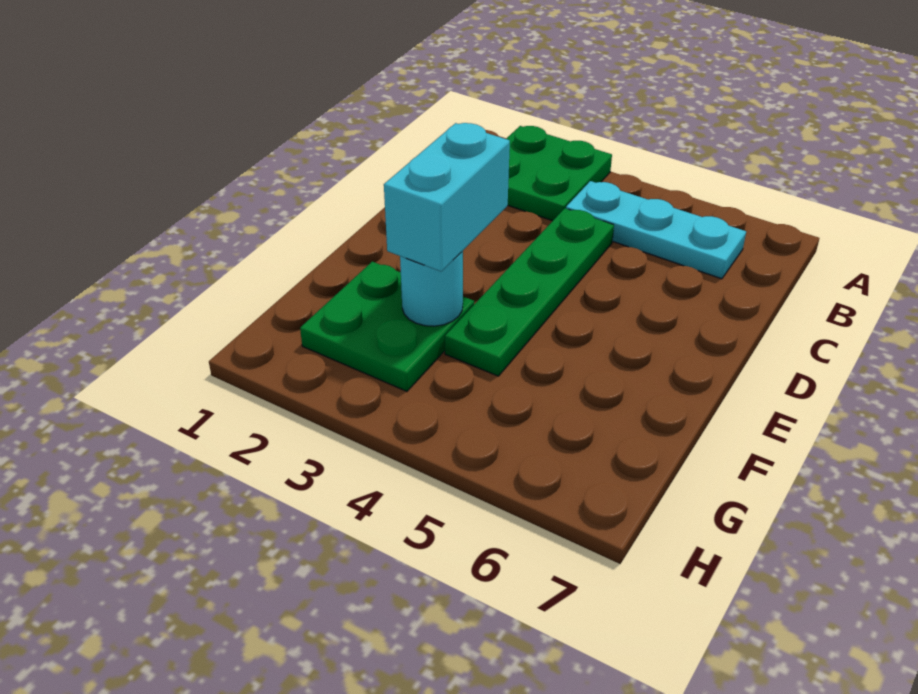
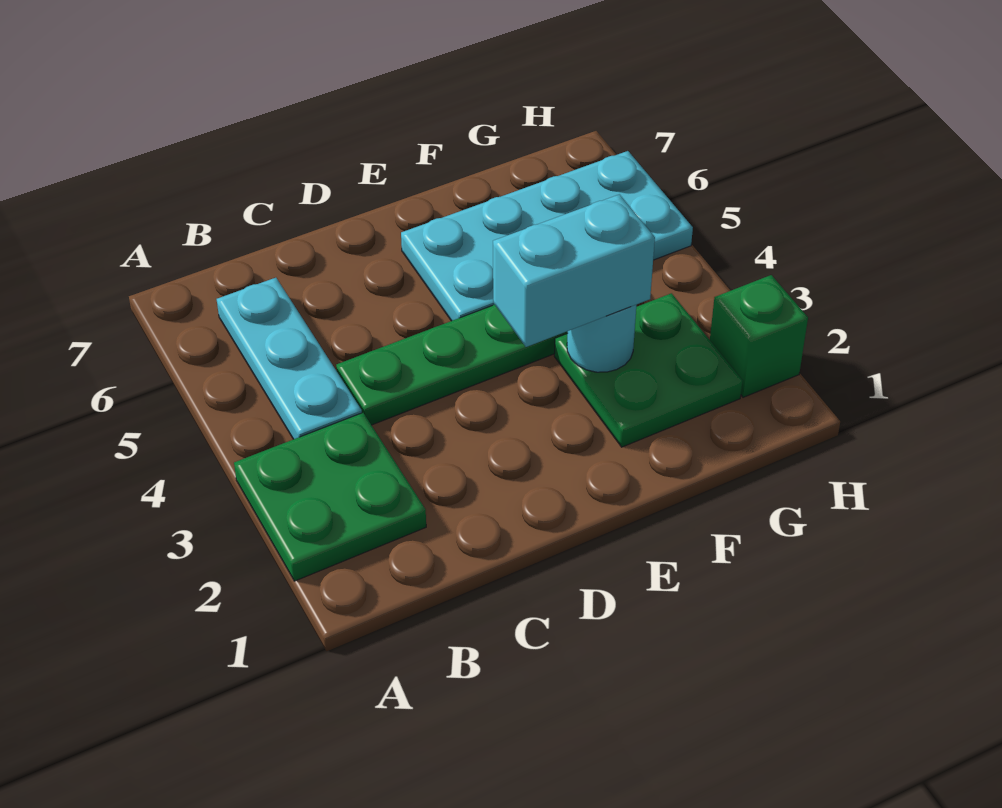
none -> cyan plate E5:H6 level 1
none -> green brick H2 level 1

